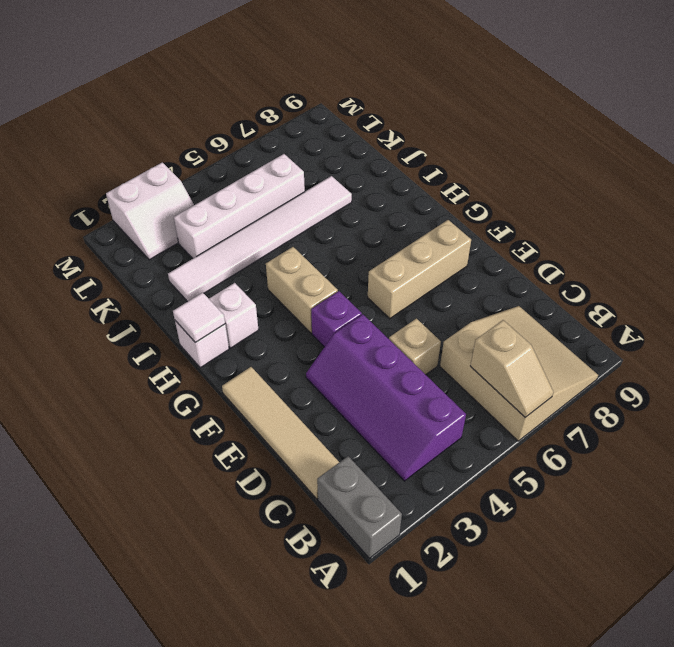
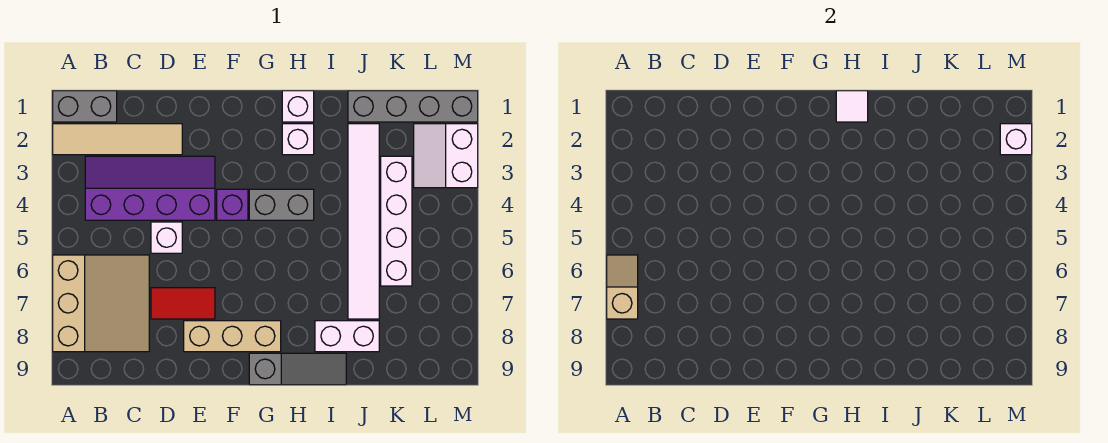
tan slope A6:C8 level 1 top 6 -> tan slope A6:C8 level 1 top A
tan slope A6:B6 level 2 top B -> tan slope A6:A7 level 2 top 7
tan tile C1:F1 level 1 -> tan tile A2:D2 level 1
tan brick D5 level 1 -> white brick D5 level 1
none -> red tile D7:E7 level 1
tan brick F6:F8 level 1 -> tan brick E8:G8 level 1
tan brick G4:H4 level 1 -> grey brick G4:H4 level 1
none -> grey slope G9:I9 level 1 top G
none -> white brick I8:J8 level 1
none -> grey brick J1:M1 level 1
none -> white brick M2 level 2

